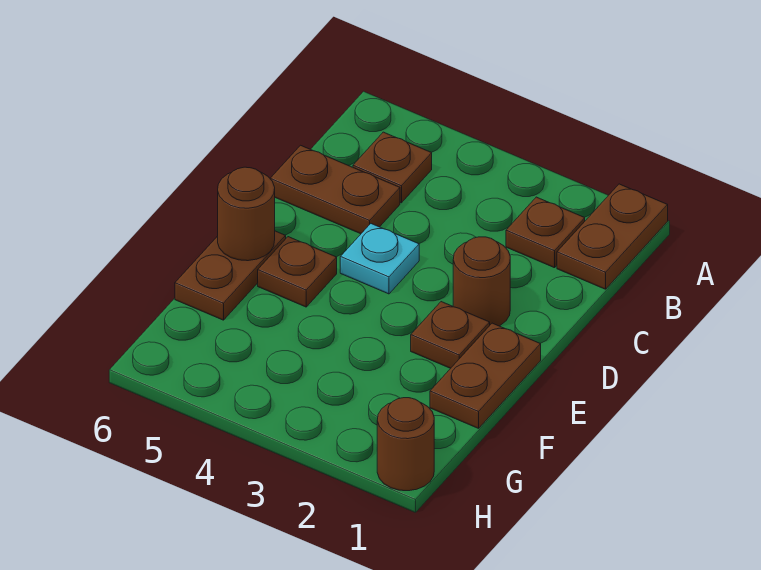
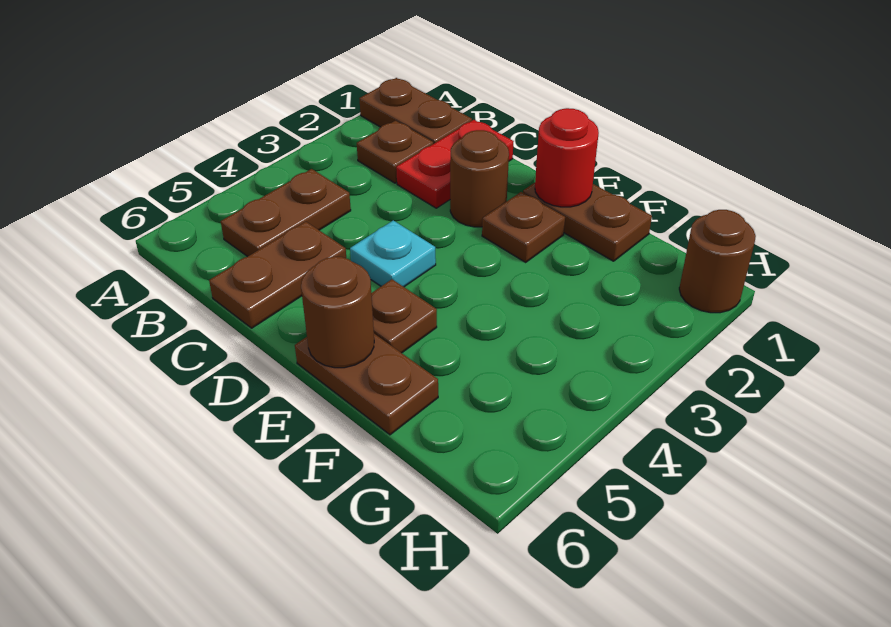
brown plate B5 level 1 -> brown plate B4:B5 level 1
none -> red plate C1:C2 level 1
none -> red round brick E1 level 2

